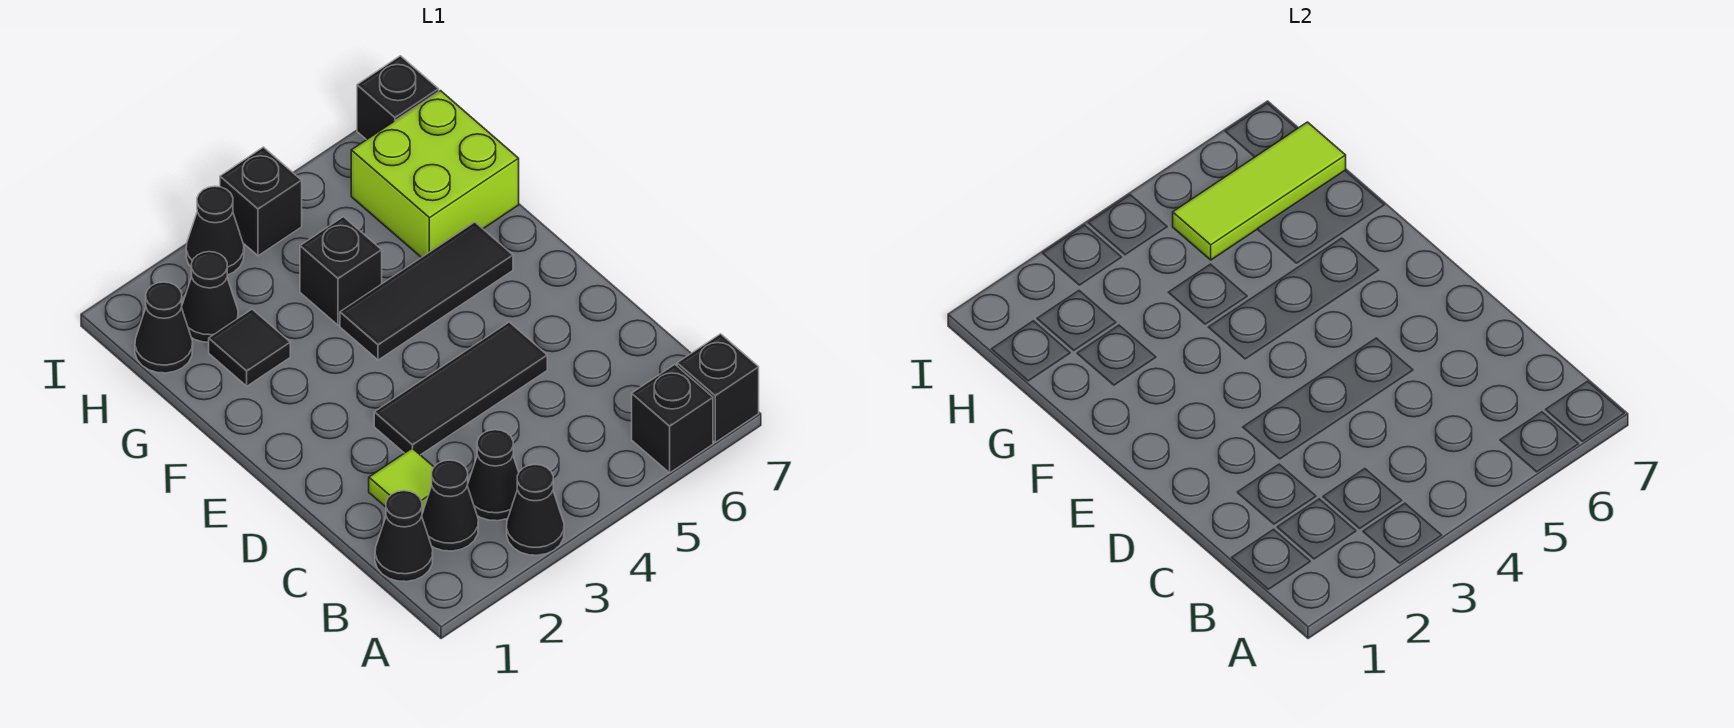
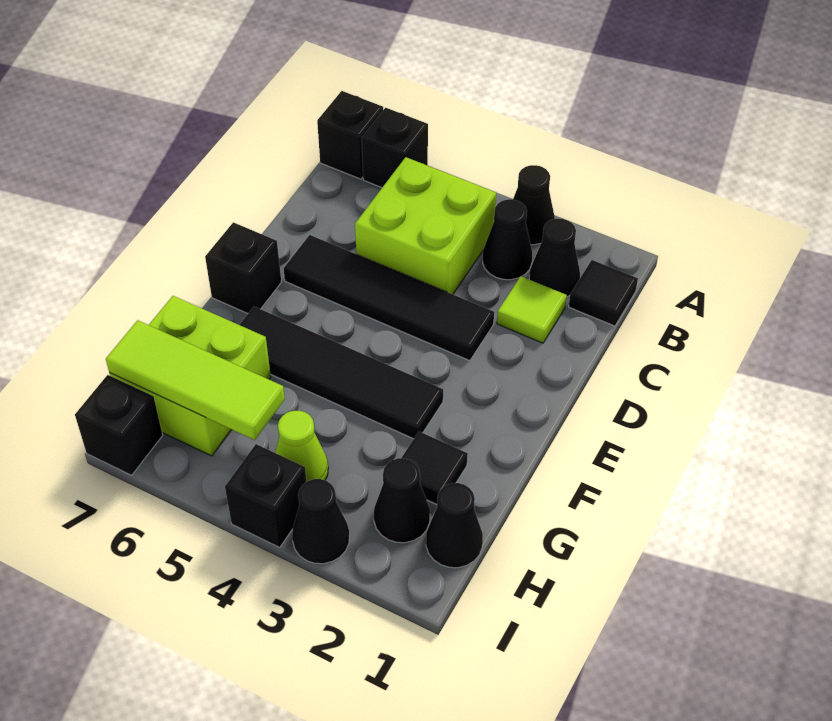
black cone B1 level 1 -> black tile B1 level 1
none -> lime brick B4:C5 level 1
black tile D3:D5 level 1 -> black tile D3:D6 level 1
black tile F4:F6 level 1 -> black tile F3:F6 level 1
black brick G4 level 1 -> black brick E7 level 1
none -> lime cone H4 level 1

